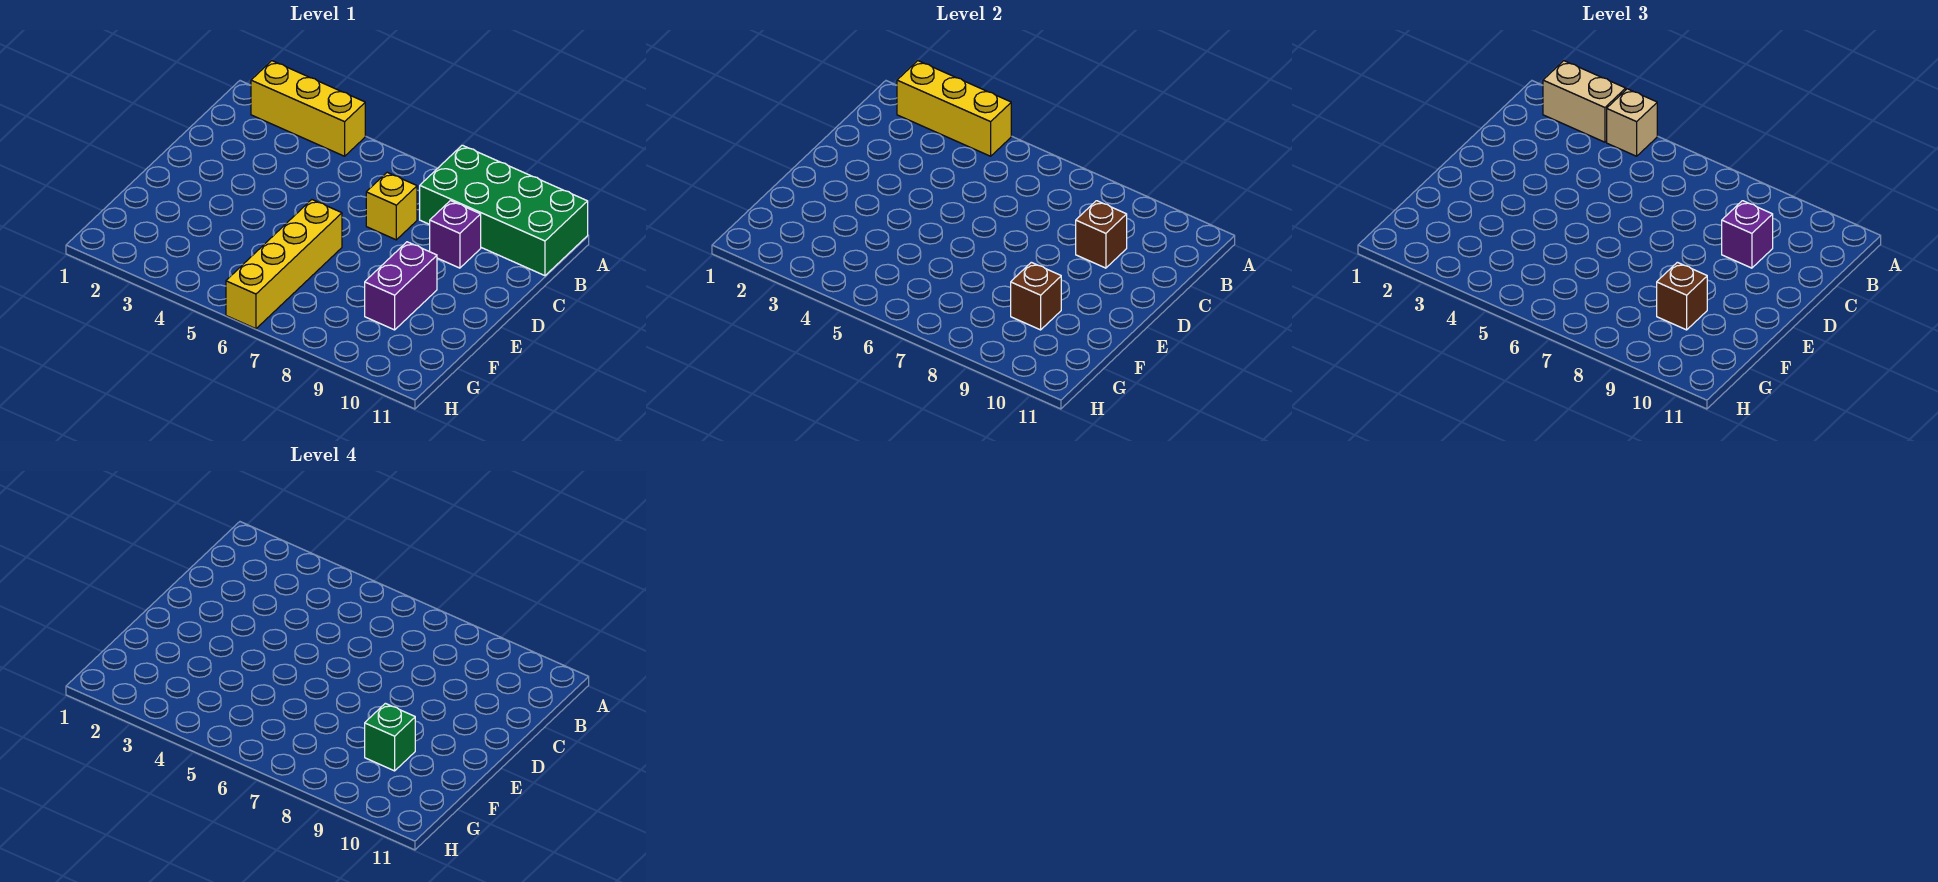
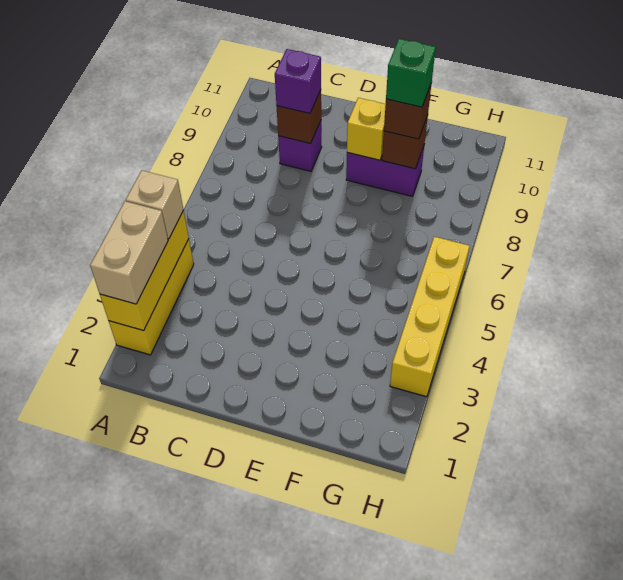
green brick A8:B11 level 1 -> none
yellow brick C7 level 1 -> yellow brick E9 level 2
yellow brick E6:H6 level 1 -> yellow brick H3:H6 level 1

